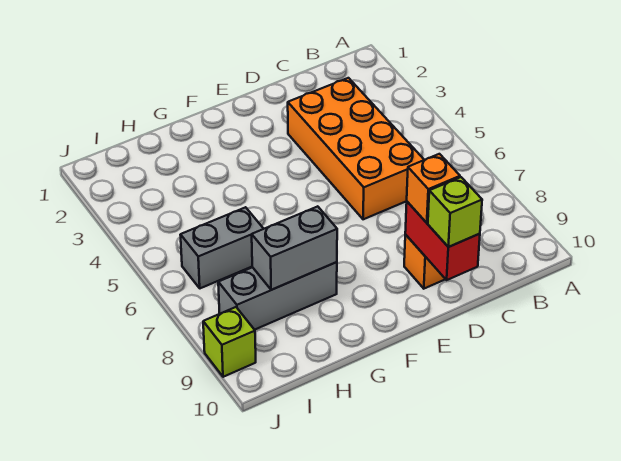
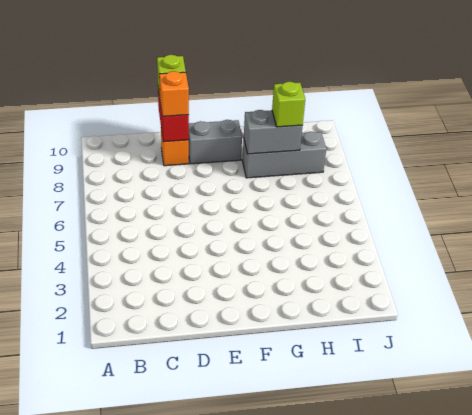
orange brick C3:D6 level 1 -> none
grey brick H6:I6 level 1 -> grey brick E9:F9 level 1
lime brick J9 level 1 -> lime brick H8 level 3

